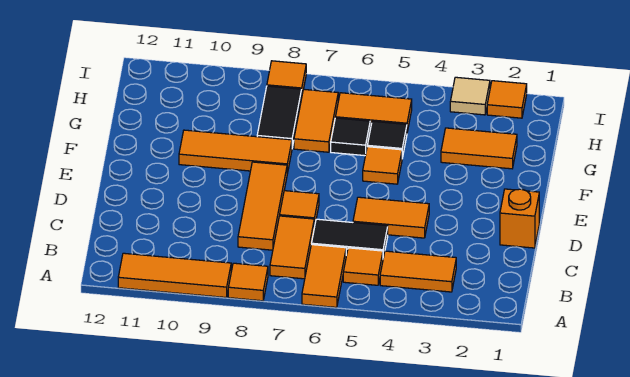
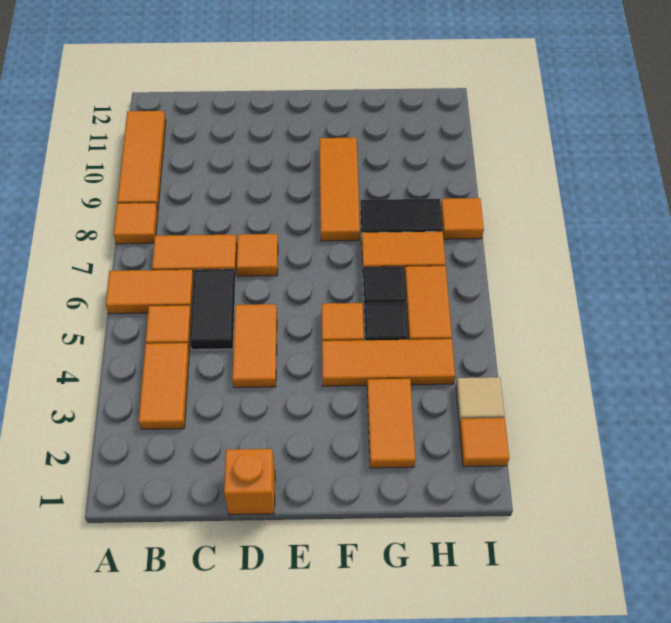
orange tile C8:E8 level 1 -> orange tile F4:H4 level 1

